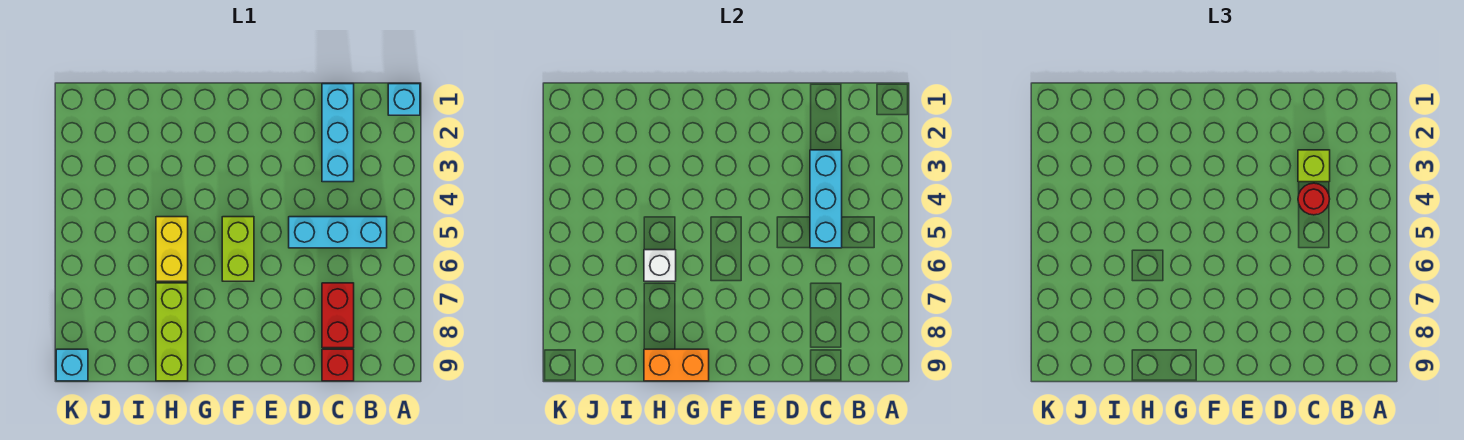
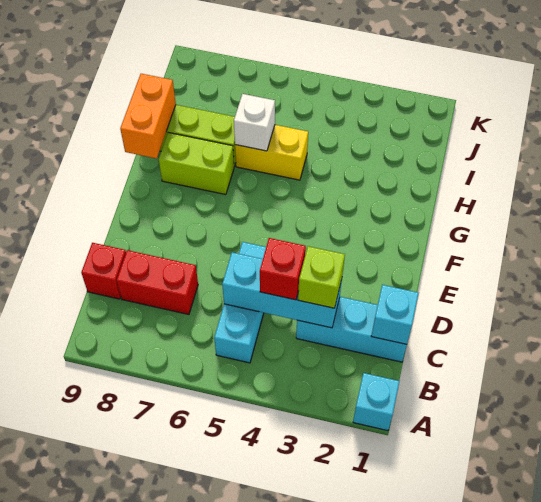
red round brick C4 level 3 -> red brick C4 level 3
lime brick F5:F6 level 1 -> lime brick G7:G8 level 1
cyan brick K9 level 1 -> cyan brick C1 level 2

